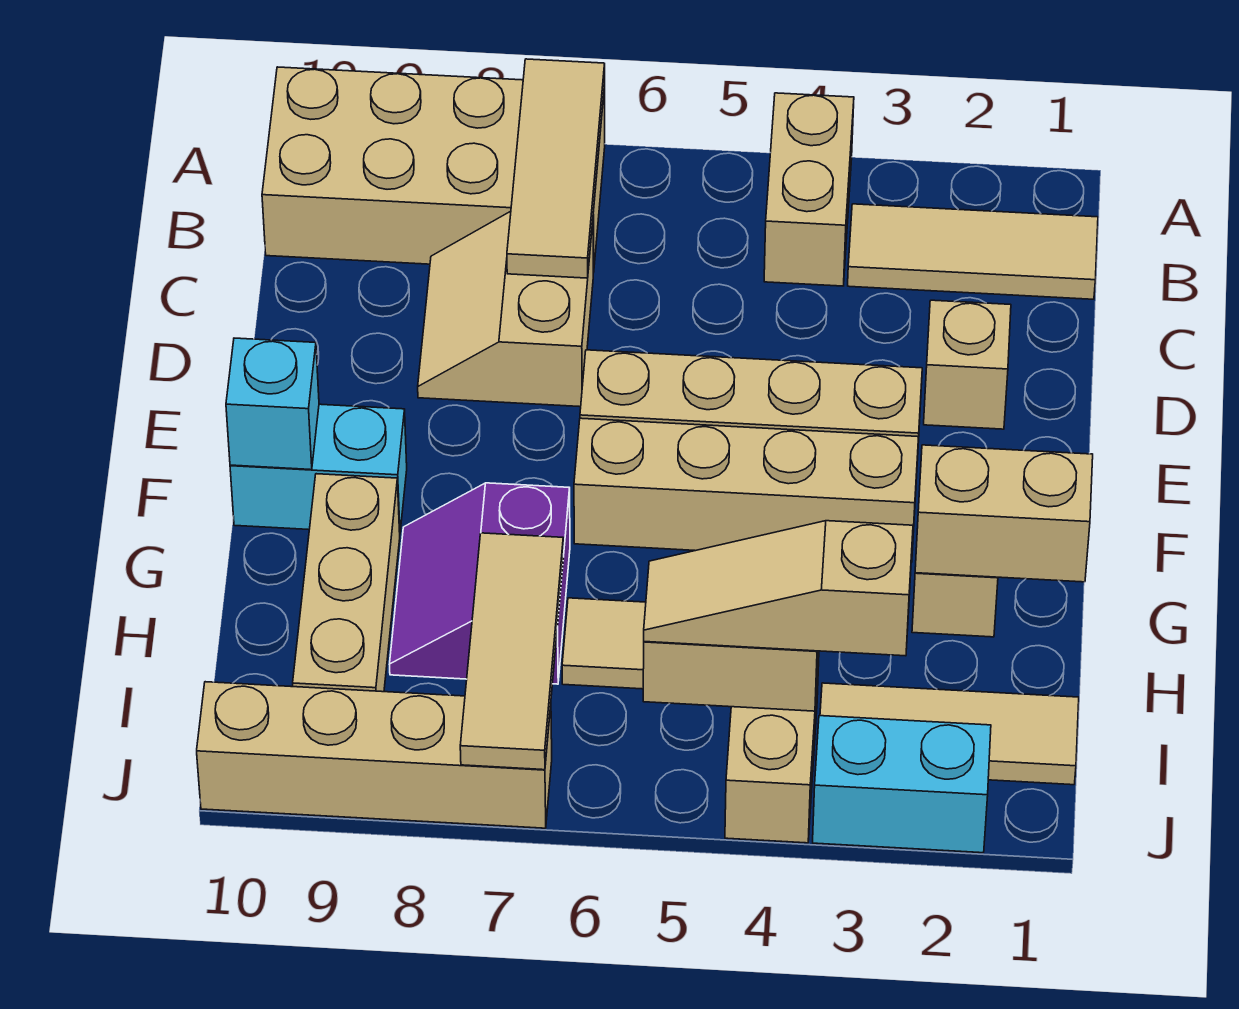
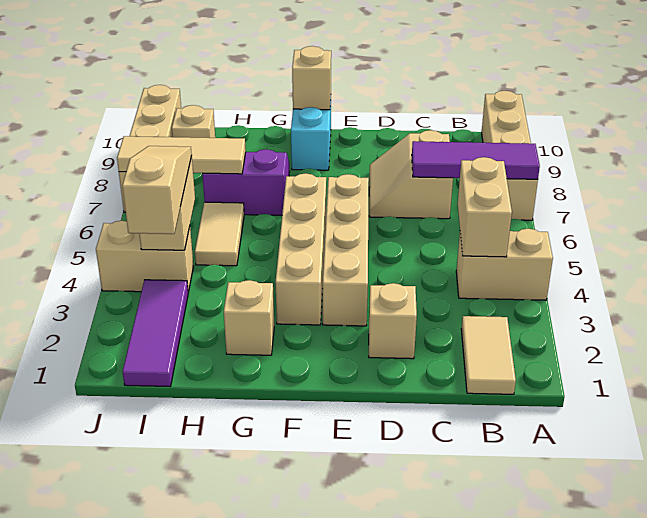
tan brick A7:B10 level 1 -> tan brick A7:A10 level 1
tan tile A7:C7 level 2 -> purple tile A7:C7 level 2
tan tile B1:B3 level 1 -> tan tile B1:B2 level 1
tan slope C7:D8 level 1 top 7 -> tan slope C7:D8 level 1 top C
cyan brick F10 level 2 -> tan brick F10 level 2
tan brick G1:G2 level 2 -> tan brick B4:B5 level 2
tan brick G9:I9 level 1 -> tan brick I9 level 1
tan tile I1:I3 level 1 -> purple tile I1:I3 level 1
cyan brick J2:J3 level 1 -> none

